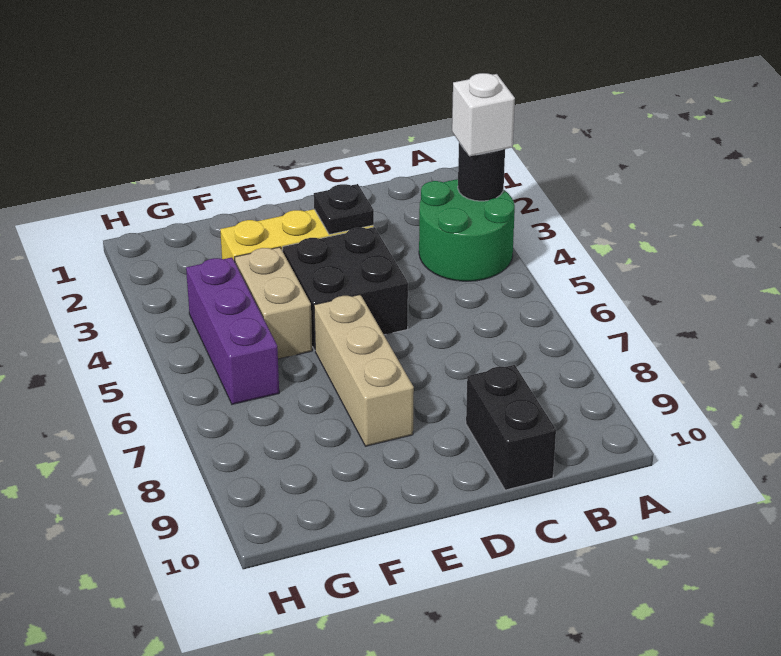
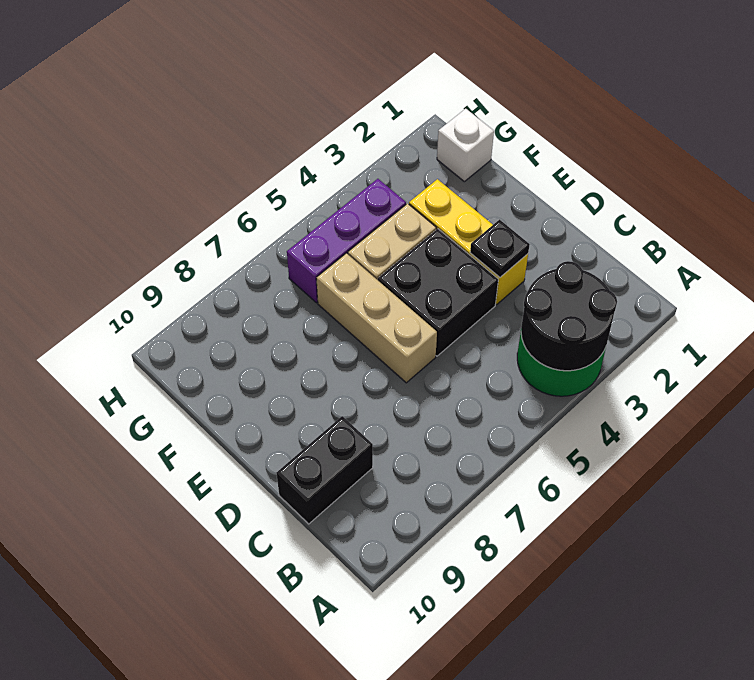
black round brick A3 level 2 -> black round brick A3:B4 level 2
white brick A3 level 3 -> white brick G1 level 1
tan brick E6:E8 level 1 -> tan brick D6:F6 level 1

